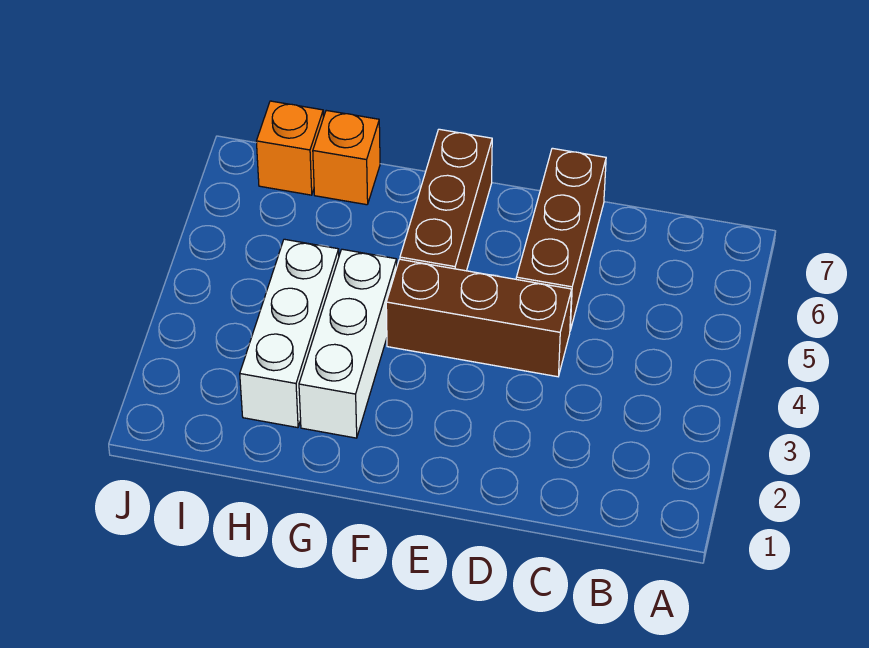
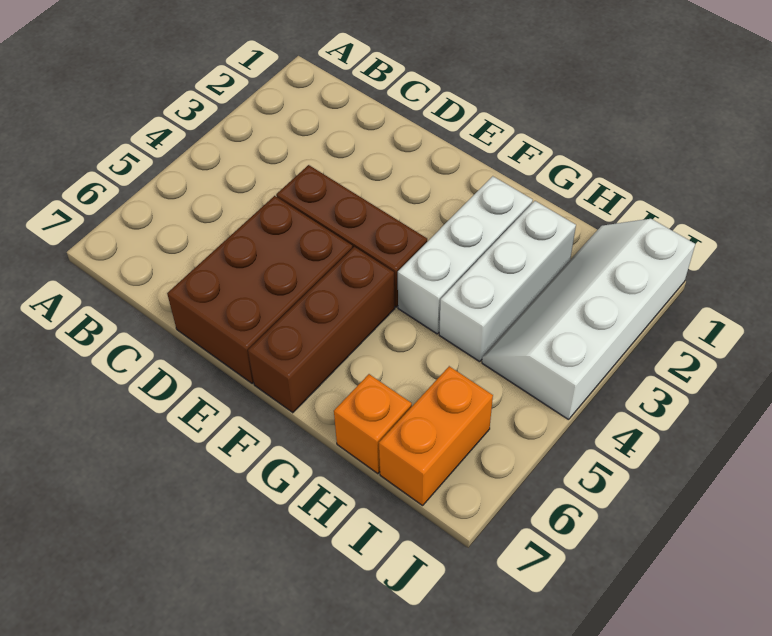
brown brick D5:D7 level 1 -> brown brick D5:E7 level 1
none -> white slope I1:J4 level 1 top J
orange brick I7 level 1 -> orange brick I6:I7 level 1

